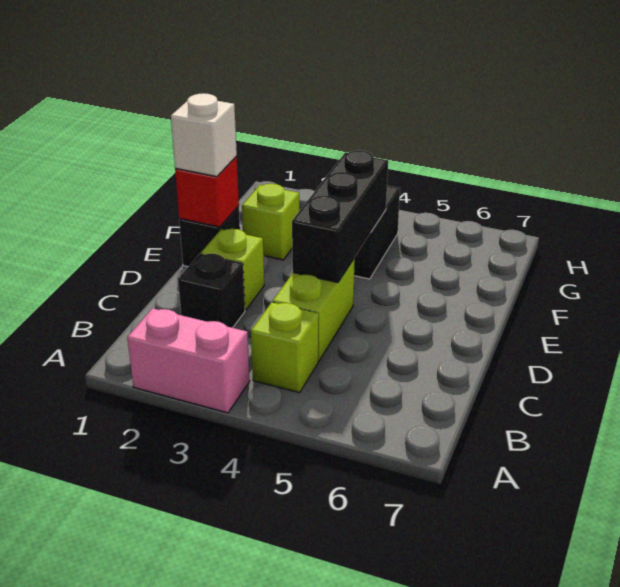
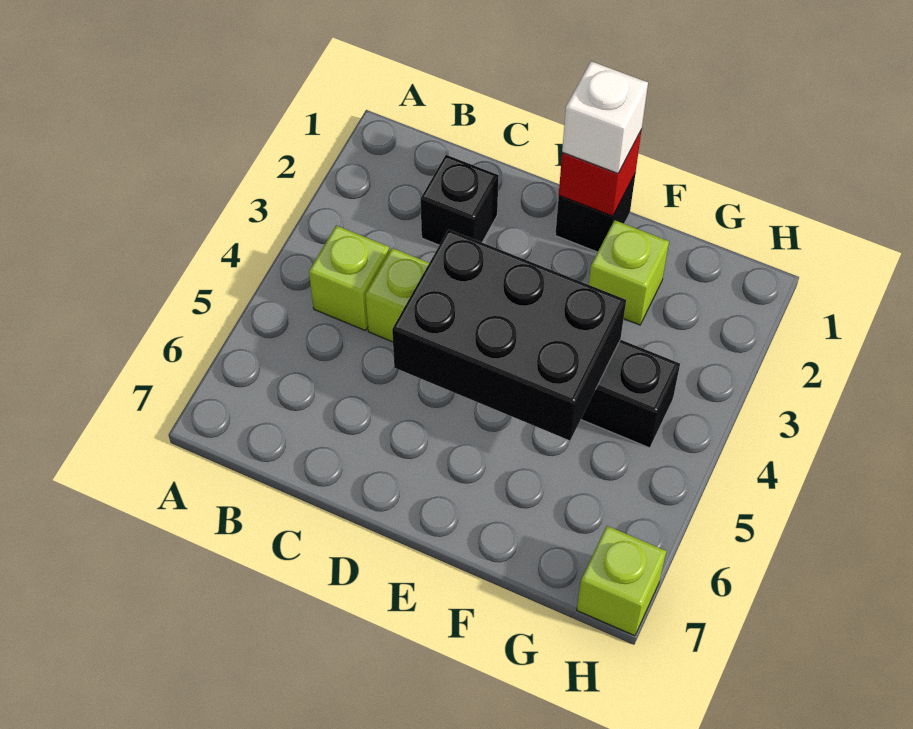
pink brick A2:A3 level 1 -> none
lime brick D2 level 1 -> lime brick H7 level 1
black brick D4:F4 level 2 -> black brick D4:F5 level 2

